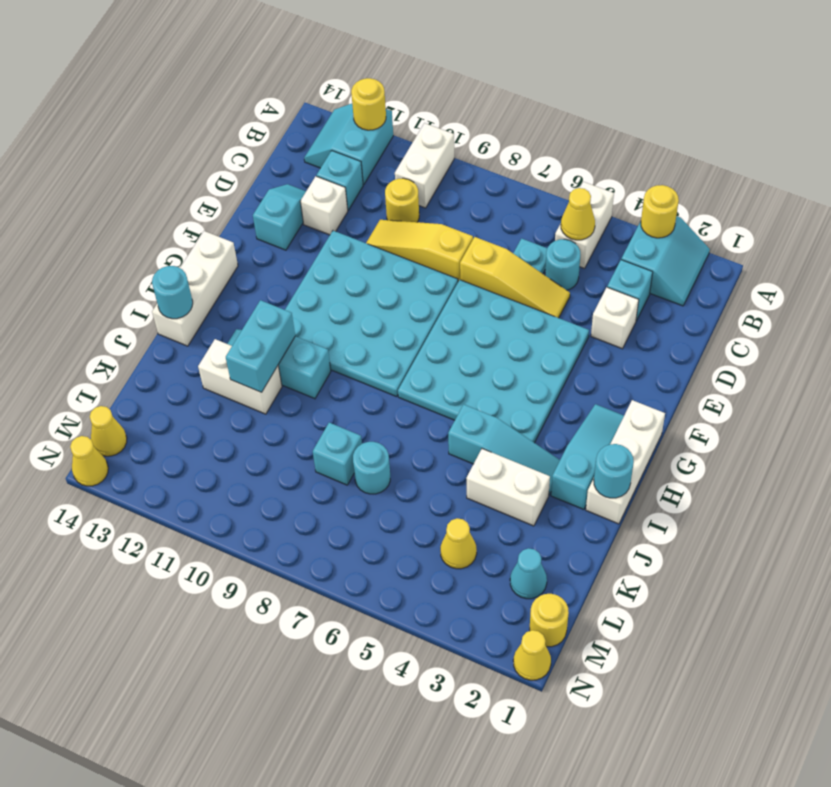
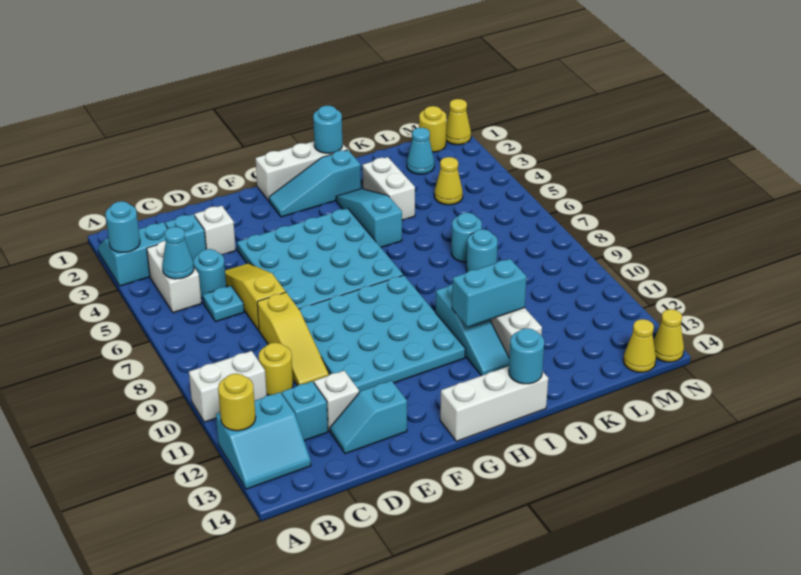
yellow round brick A3 level 2 -> cyan round brick A3 level 2
white brick A5:B5 level 1 -> white brick B4:B5 level 1
yellow cone B5 level 2 -> cyan cone B5 level 2
cyan brick K8 level 1 -> cyan round brick K8 level 1

